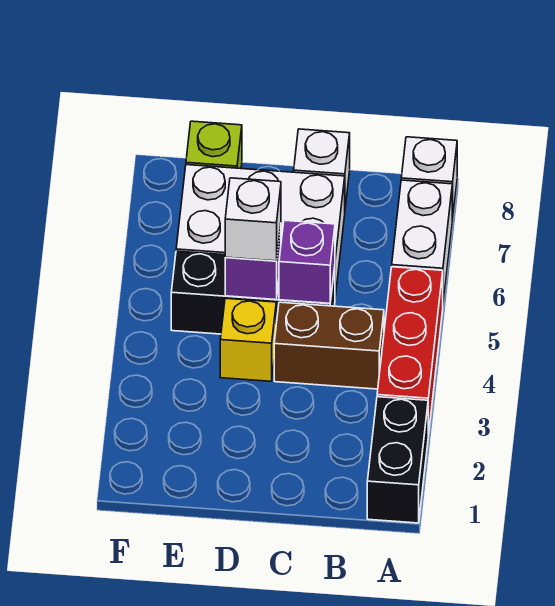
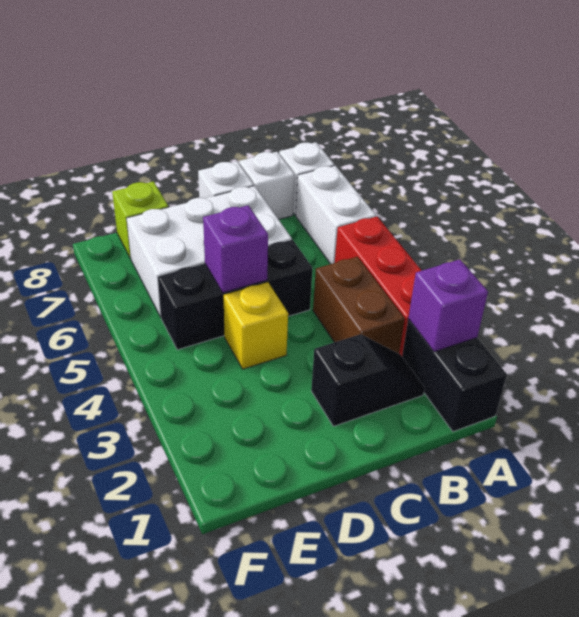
none -> black slope B2:C2 level 1 top C
brown brick B4:C4 level 1 -> brown brick B3:B4 level 1
purple brick C5 level 2 -> purple brick A2 level 2
white brick D5 level 3 -> white brick B8 level 1

